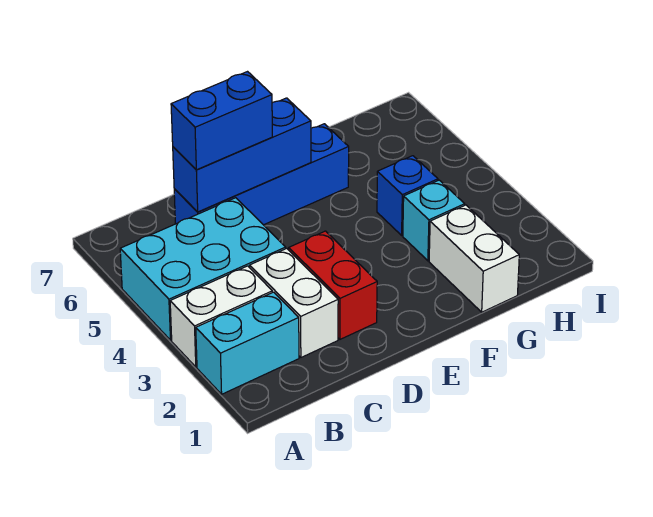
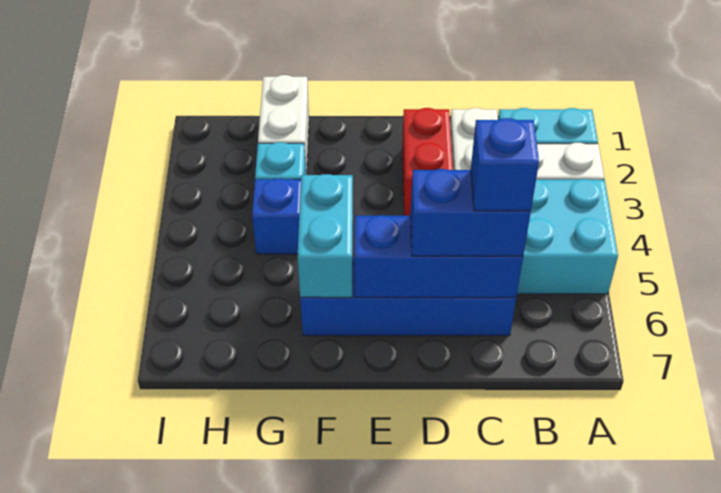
none -> blue brick C6 level 4
none -> cyan brick F5:F6 level 2

